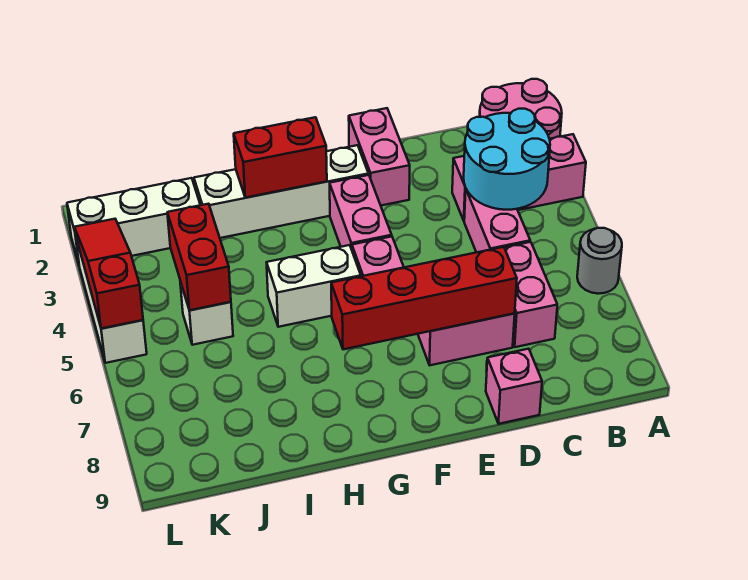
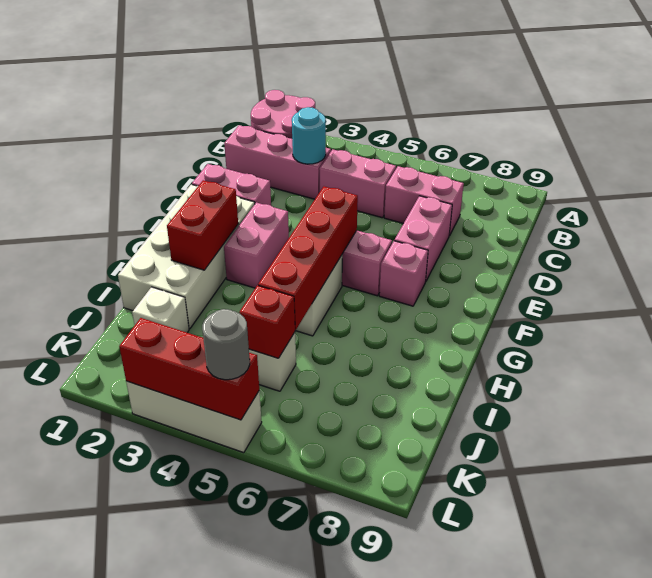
pink brick A3:C3 level 1 -> pink brick C1:C3 level 1
grey round brick A6 level 1 -> grey round brick L5 level 3
cyan round brick B3:C4 level 2 -> cyan round brick C3 level 2
red brick D7:G7 level 2 -> red brick F5:I5 level 2
pink brick D9 level 1 -> pink brick F7 level 1
white brick F2:I2 level 1 -> white brick F1:I2 level 1
pink brick F3:F4 level 1 -> pink brick F3:G3 level 1
white brick J2:L2 level 1 -> white brick J2 level 1
red brick J4:J5 level 2 -> red brick J5 level 2
red slope L3:L5 level 2 top 5 -> red brick L3:L5 level 2

